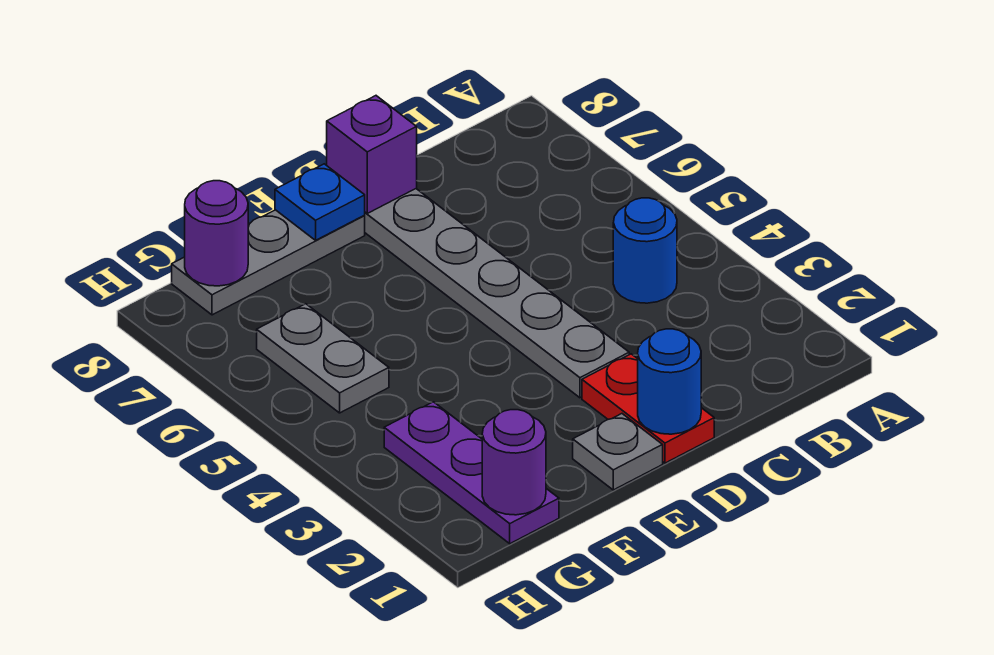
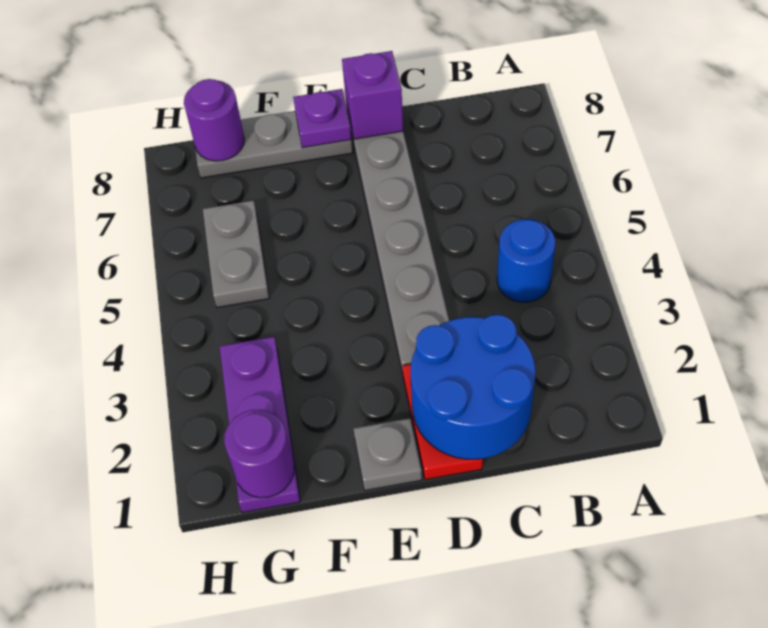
blue round brick D1 level 2 -> blue round brick C1:D2 level 2
blue plate E8 level 2 -> purple plate E8 level 2

